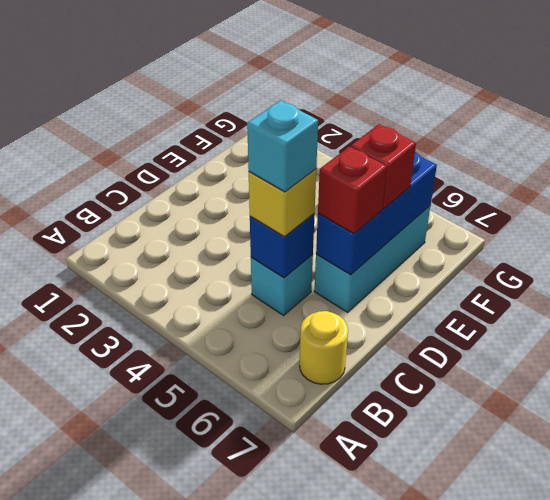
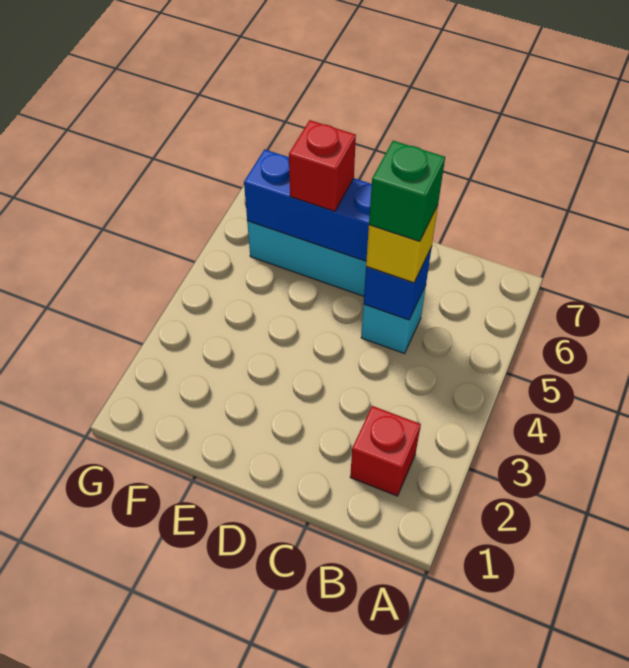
yellow round brick B7 level 1 -> none
cyan brick C5 level 4 -> green brick C5 level 4
red brick D6 level 3 -> red brick B2 level 1

